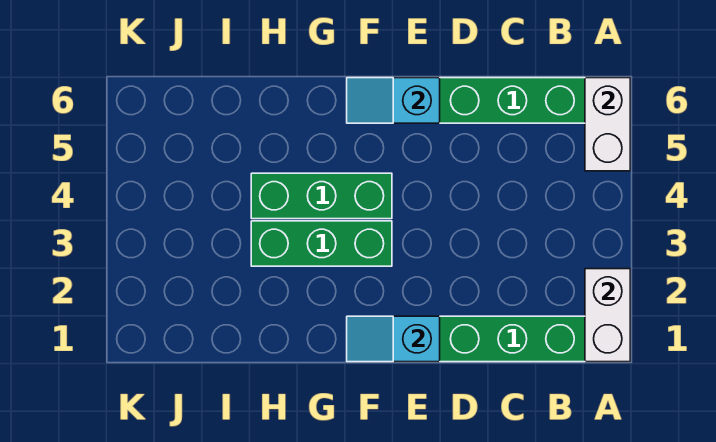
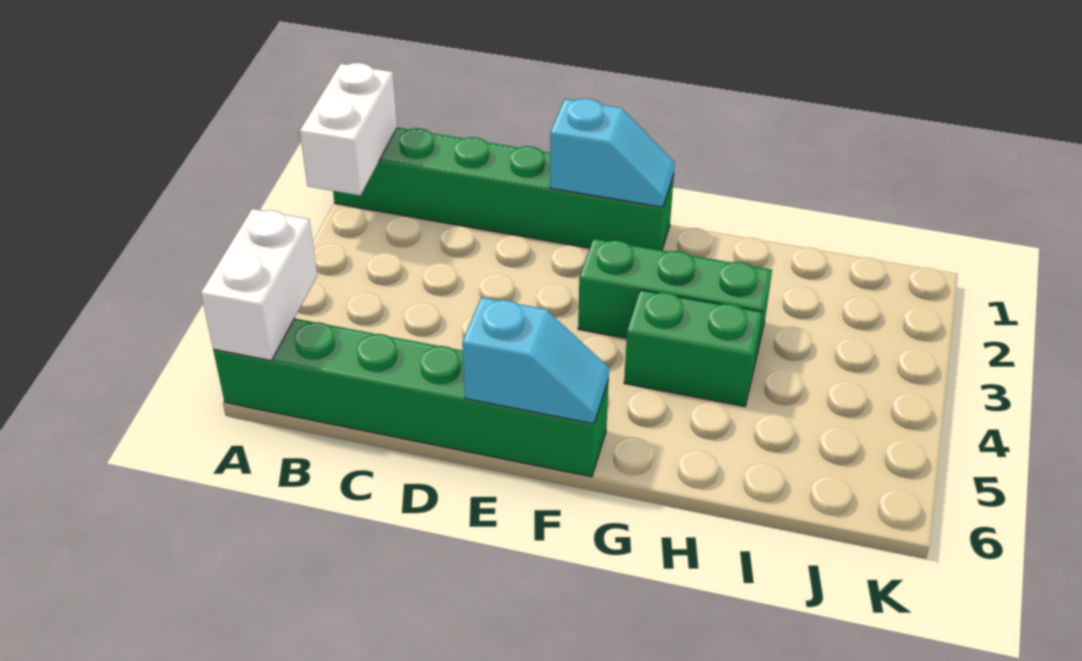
green brick F4:H4 level 1 -> green brick G4:H4 level 1

